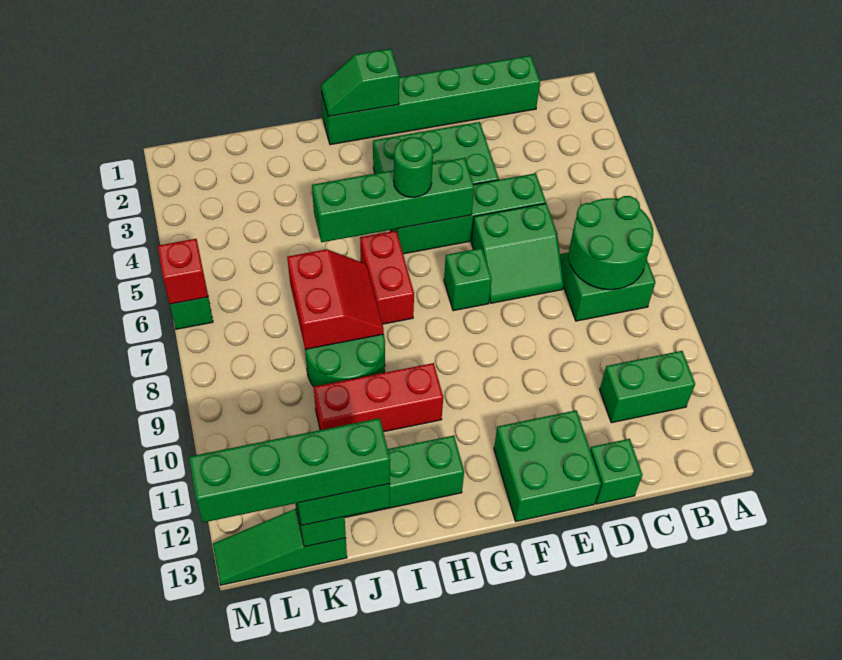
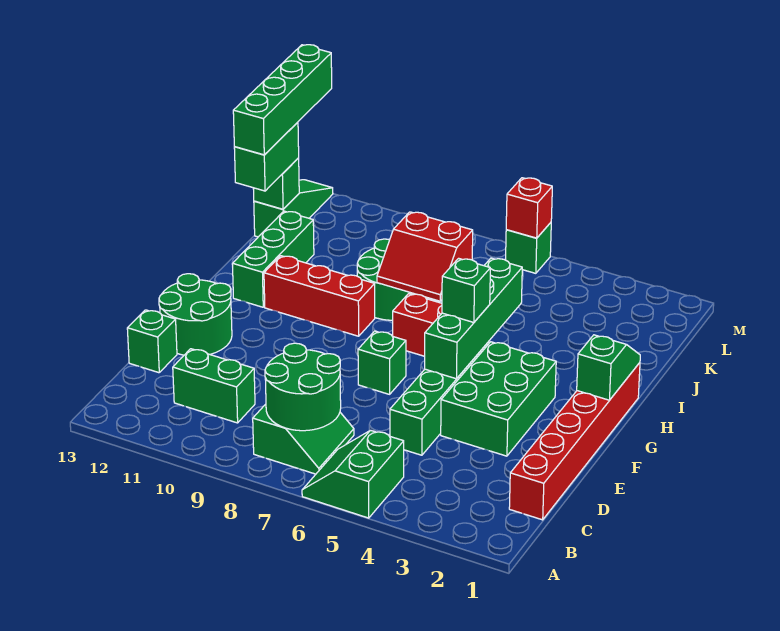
green brick B11:C11 level 1 -> green brick C10:C11 level 1
green brick C1:H1 level 1 -> red brick C1:H1 level 1
green slope D6:E7 level 1 top 6 -> green slope A5:B6 level 1 top 5
green brick E12:F13 level 1 -> green round brick E12:F13 level 1
green round brick G5 level 3 -> green brick G5 level 3
red brick H10:J10 level 1 -> red brick H9:H11 level 1

